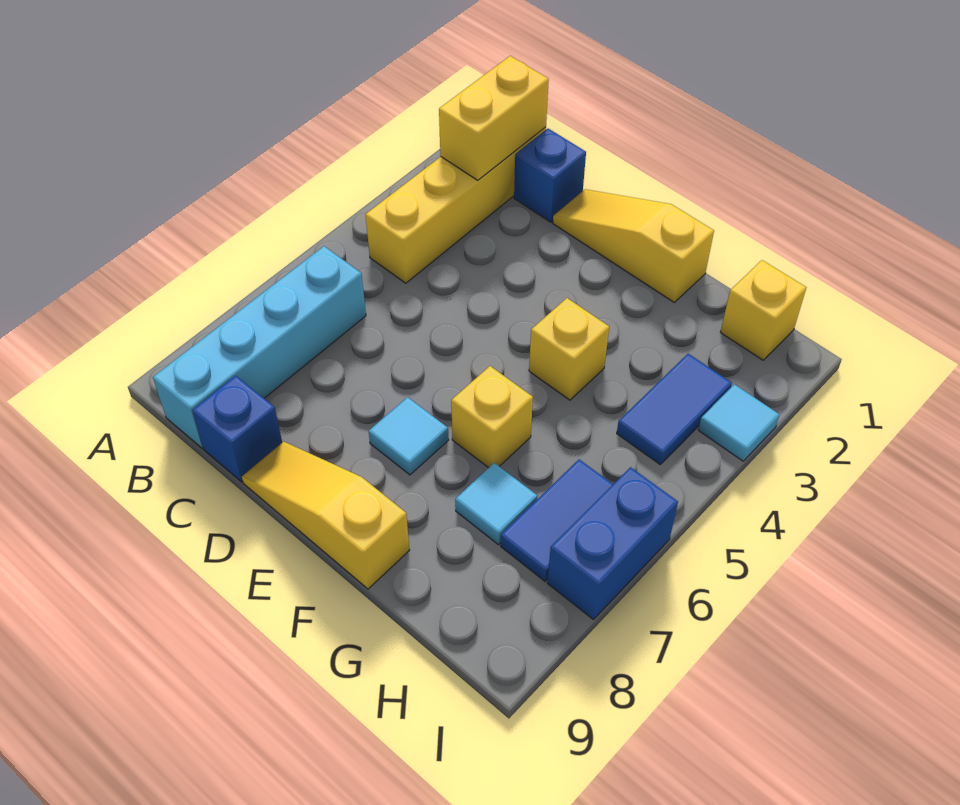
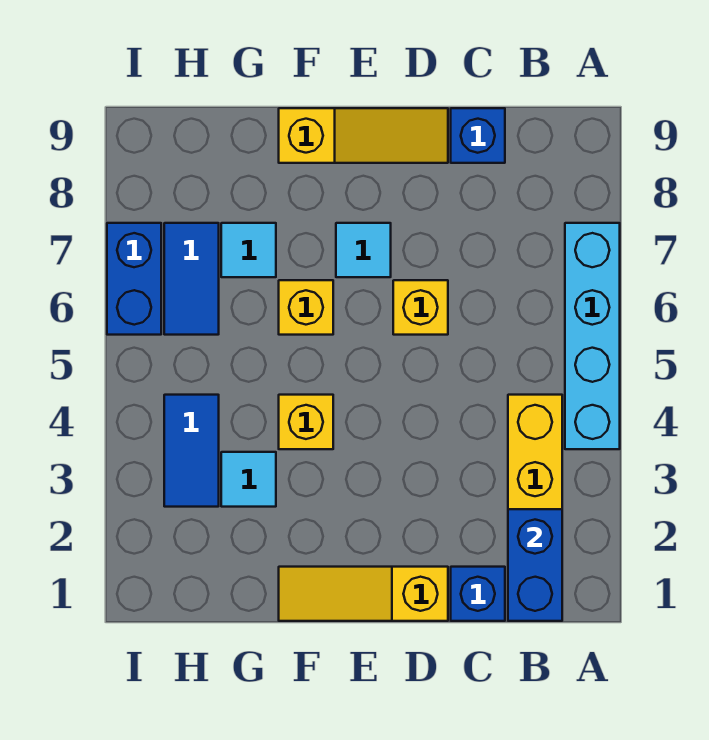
yellow brick B1:B2 level 2 -> blue brick B1:B2 level 2
cyan brick B6:B9 level 1 -> cyan brick A4:A7 level 1
yellow slope D1:F1 level 1 top F -> yellow slope D1:F1 level 1 top D
yellow brick H1 level 1 -> yellow brick D6 level 1
cyan tile I3 level 1 -> cyan tile G3 level 1

